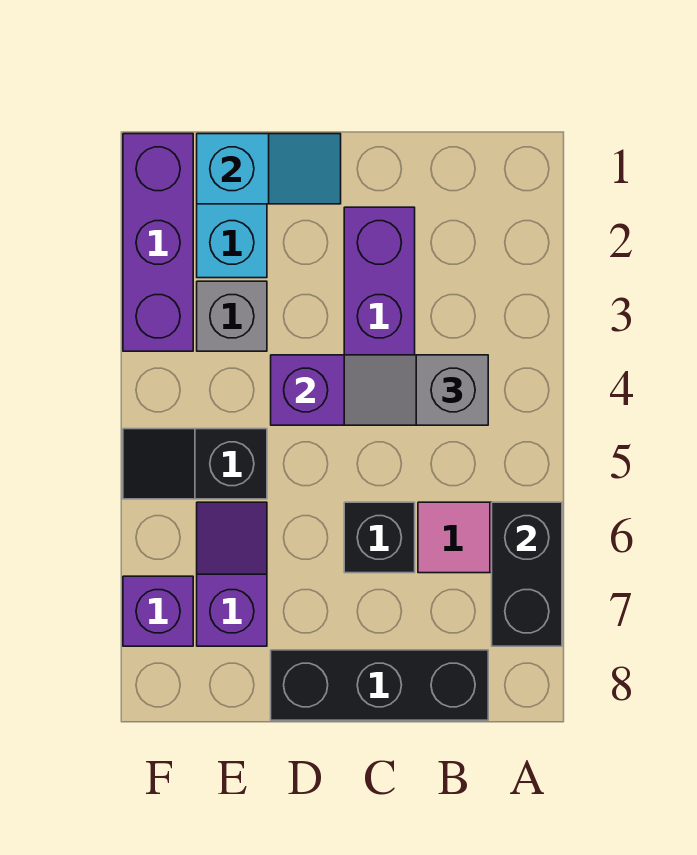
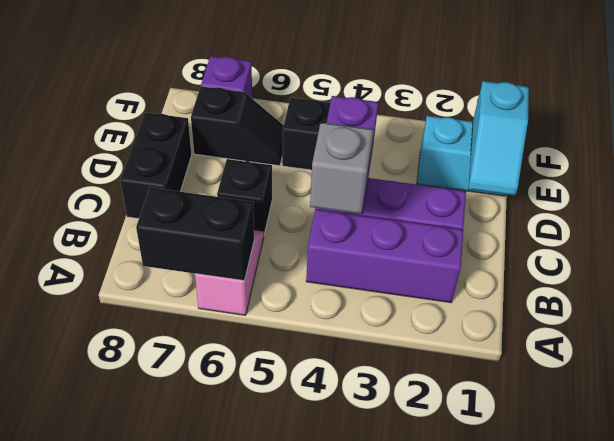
black brick B8:D8 level 1 -> black brick C8:D8 level 1
grey brick E3 level 1 -> none
purple slope E6:E7 level 1 top 7 -> black slope E6:E7 level 1 top 7
purple brick F1:F3 level 1 -> purple brick B2:B4 level 1

